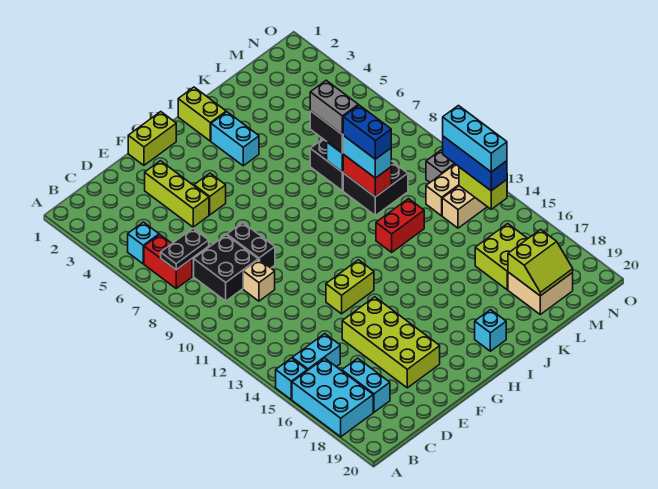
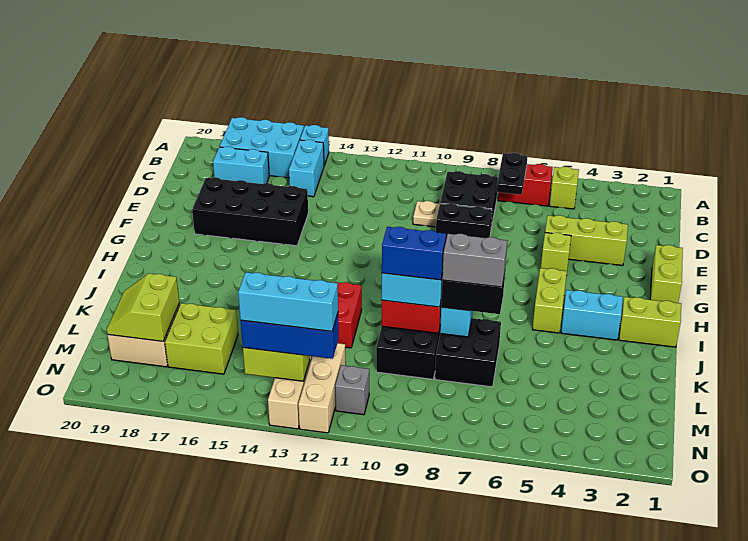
cyan brick B5 level 1 -> lime brick B5 level 1
tan brick D10 level 1 -> tan plate D10 level 1
lime brick E15:F18 level 1 -> black brick E15:F18 level 1
lime brick F13:G13 level 1 -> lime brick H5:I5 level 1
cyan brick I19 level 1 -> none

